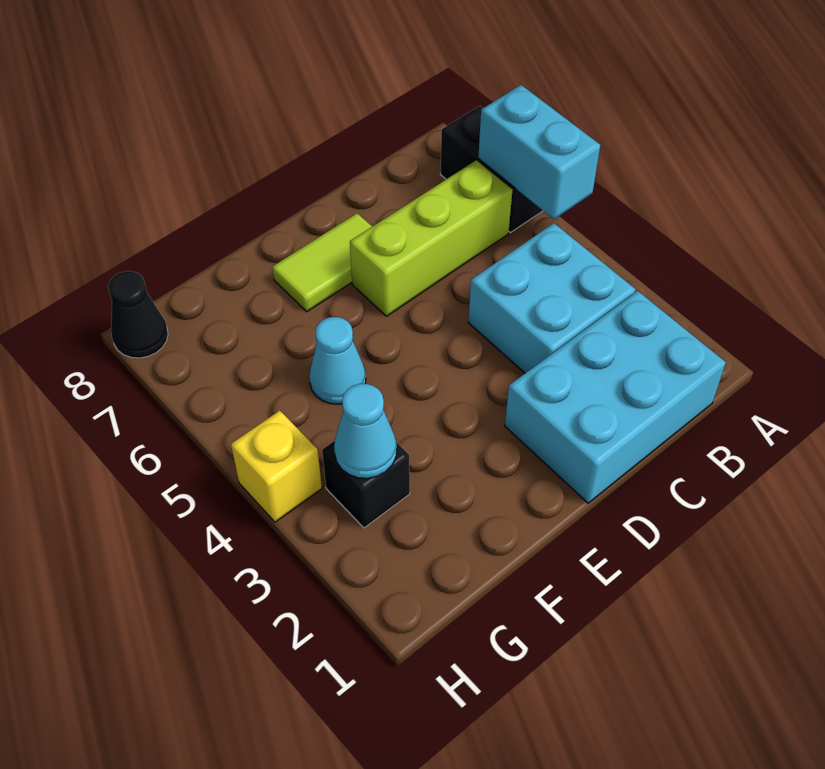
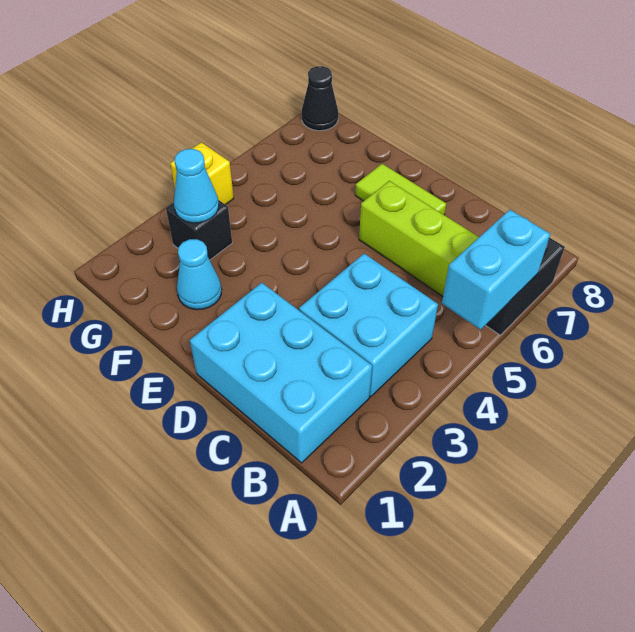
cyan cone F5 level 1 -> cyan cone F2 level 1

